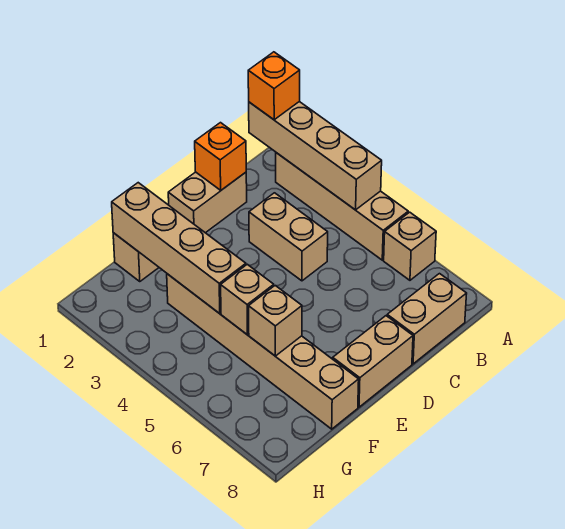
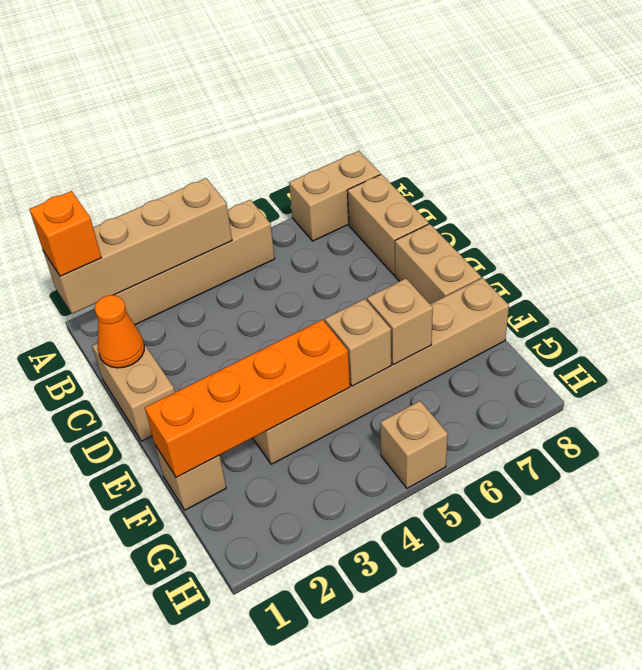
tan brick A6 level 1 -> tan brick H5 level 1
orange brick C1 level 2 -> orange cone C1 level 2
tan brick C3:C4 level 1 -> tan brick A7:A8 level 1
tan brick F1:F4 level 2 -> orange brick F1:F4 level 2

